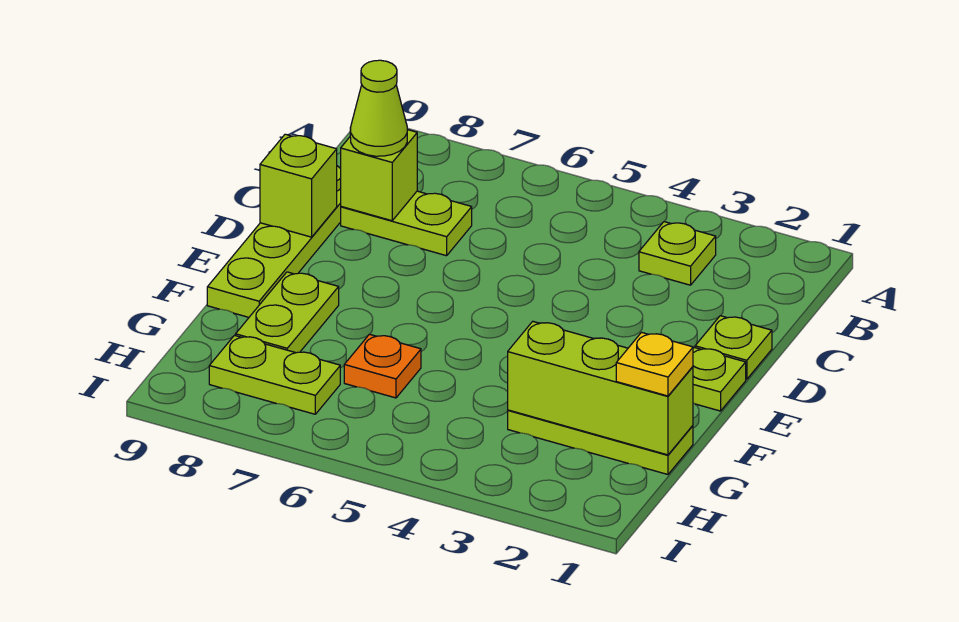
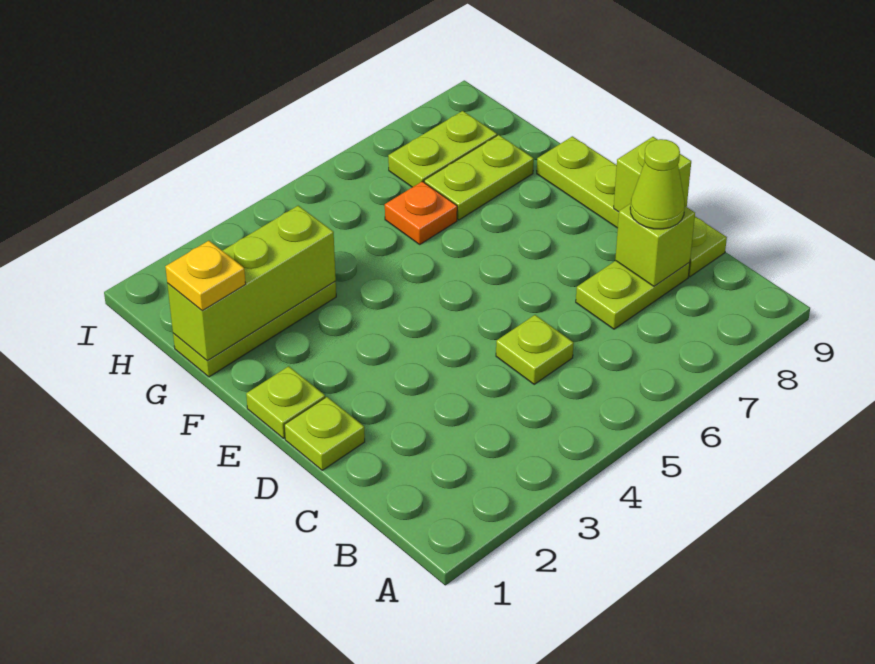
lime plate B3 level 1 -> lime plate C5 level 1
lime plate F8:G8 level 1 -> lime plate G7:G8 level 1

